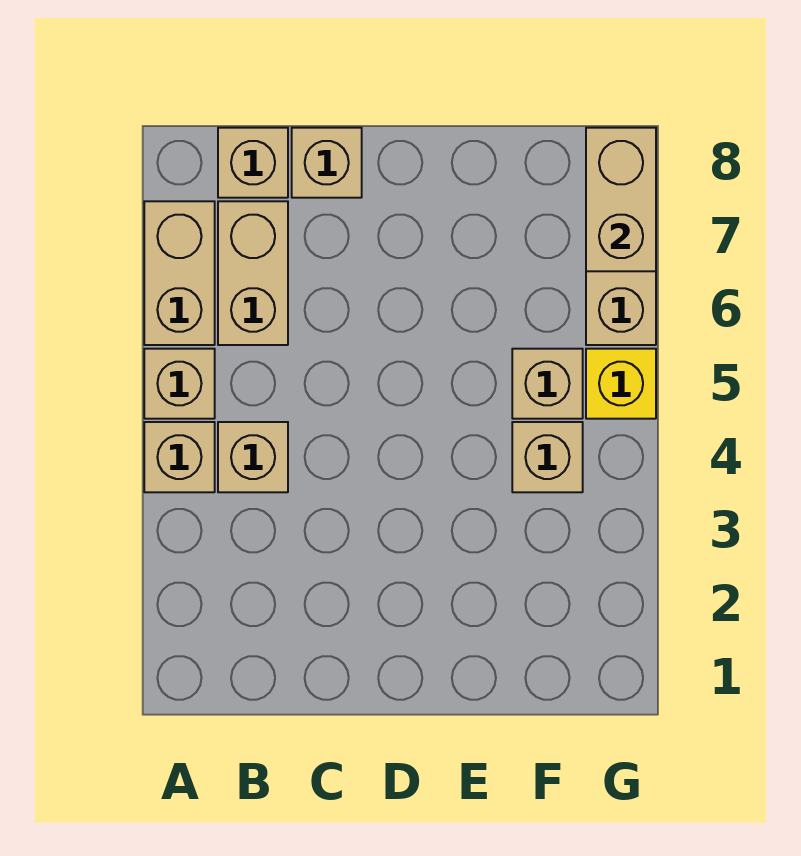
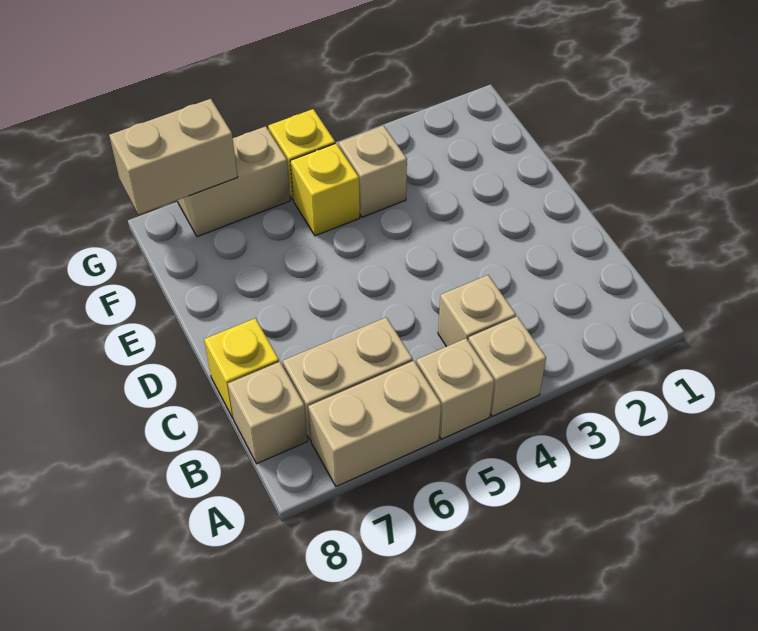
tan brick C8 level 1 -> yellow brick C8 level 1
tan brick F5 level 1 -> yellow brick F5 level 1

